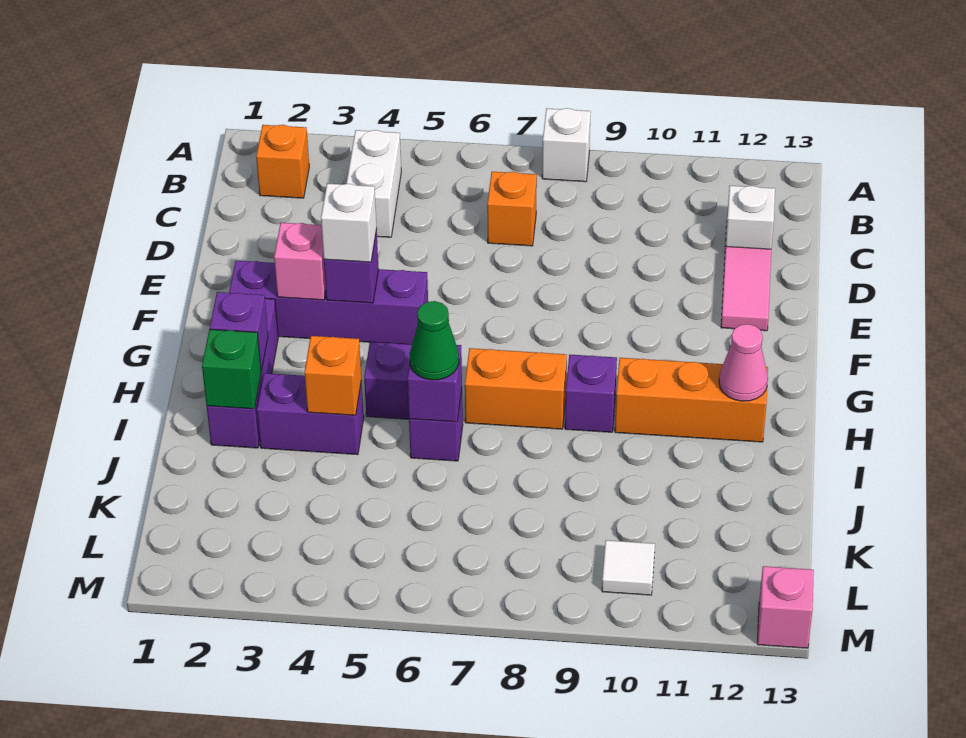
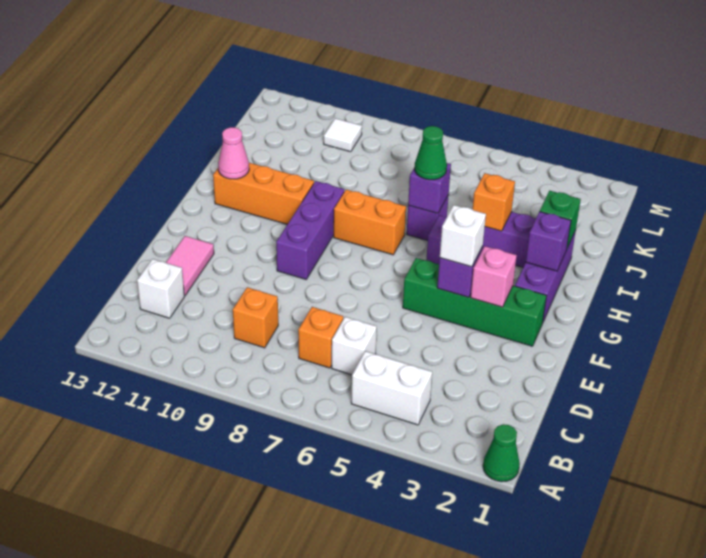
none -> green cone A1 level 1
white brick A8 level 1 -> white brick C6 level 1
orange brick B2 level 1 -> orange brick C9 level 1
white brick B4:C4 level 1 -> white brick B4:B5 level 1
purple brick F2:F5 level 1 -> green brick F2:F5 level 1
purple brick H9 level 1 -> purple brick F9:H9 level 1
pink brick M13 level 1 -> none

